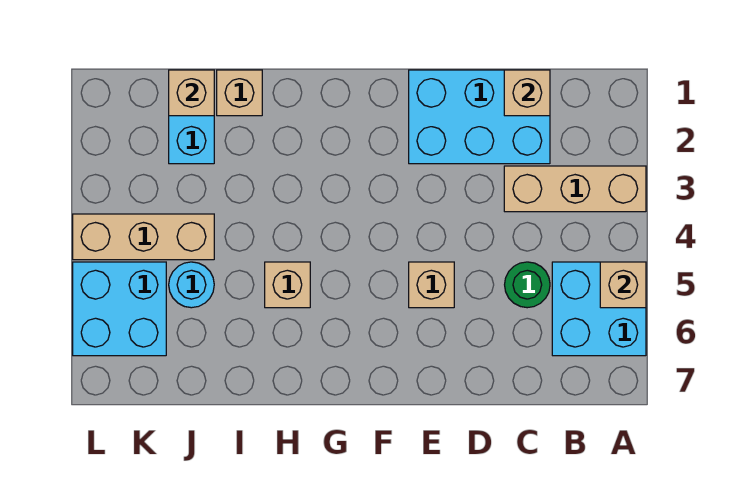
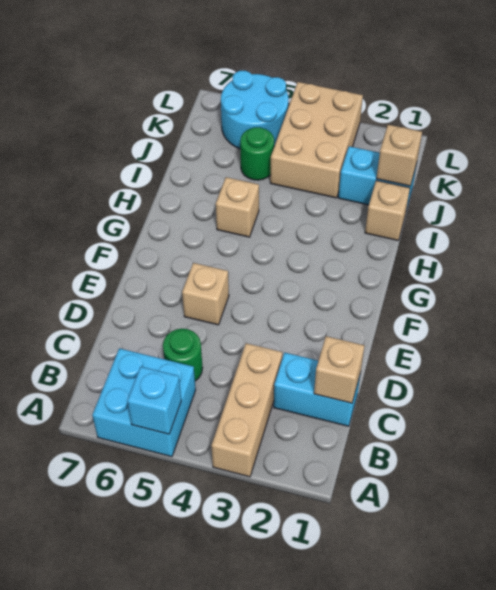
tan brick A5 level 2 -> cyan brick A5 level 2
cyan brick C1:E2 level 1 -> cyan brick C1:C2 level 1
tan brick J4:L4 level 1 -> tan brick J3:L4 level 1
cyan round brick J5 level 1 -> green round brick J5 level 1
cyan brick K5:L6 level 1 -> cyan round brick K5:L6 level 1

